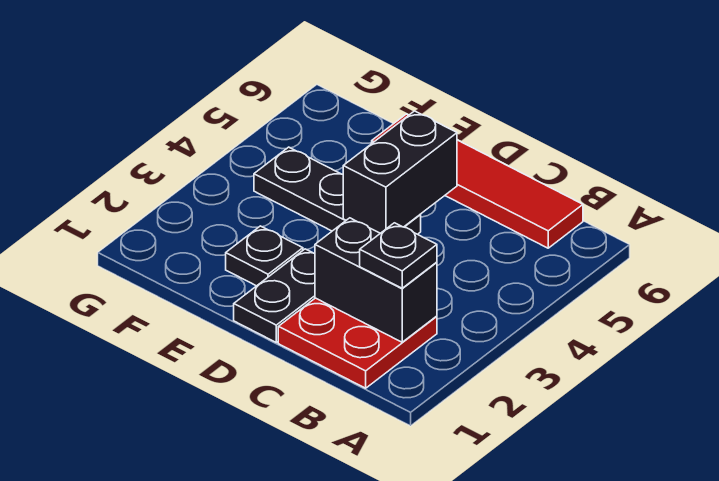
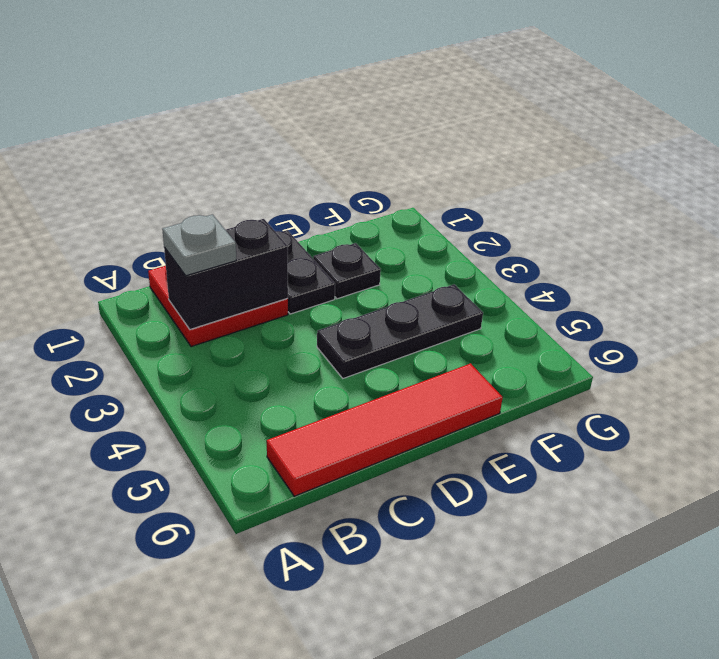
black plate B2 level 3 -> grey plate B2 level 3
black brick D4:D5 level 2 -> none

